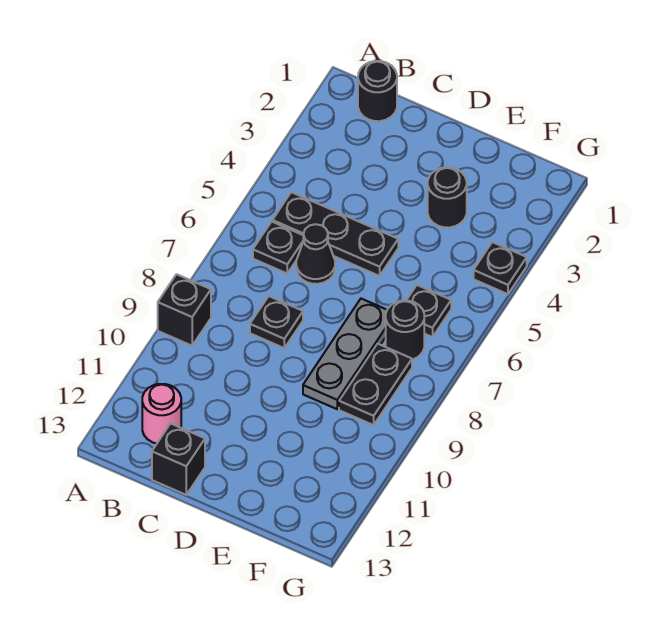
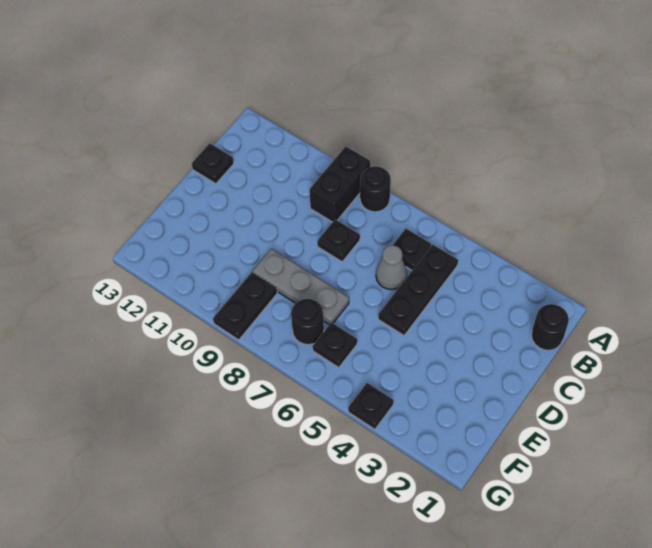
black brick A9 level 1 -> black brick A9:B9 level 1
pink round brick B12 level 1 -> none
black cone C6 level 1 -> grey cone C6 level 1
black brick C13 level 1 -> black plate C13 level 1
black round brick E3 level 1 -> black round brick A8 level 1
black plate F8:F9 level 1 -> black plate F9:G9 level 1

